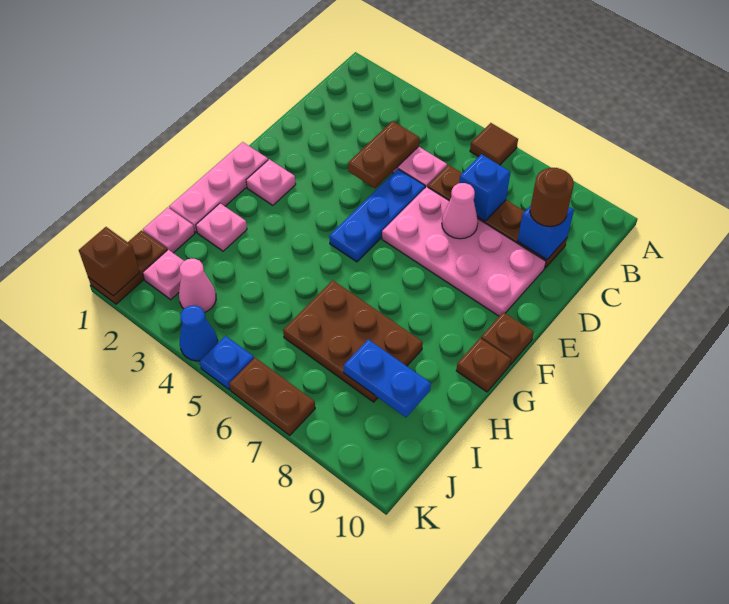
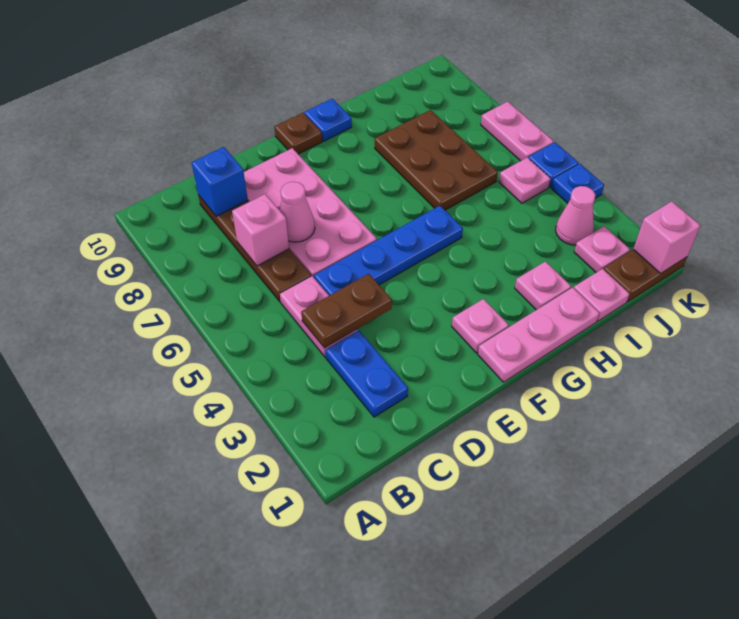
brown tile A6 level 1 -> none
blue brick C7 level 2 -> pink brick C7 level 2
brown round brick C9 level 3 -> none
blue plate D5:F5 level 1 -> blue plate D5:G5 level 1
brown plate G10 level 1 -> blue plate G10 level 1
blue plate I8:I9 level 2 -> blue plate C2:C3 level 1
none -> pink plate J5 level 1
brown brick K1 level 2 -> pink brick K1 level 2
blue cone K4 level 1 -> blue plate K4 level 1
brown plate K6:K7 level 1 -> pink plate K6:K7 level 1

